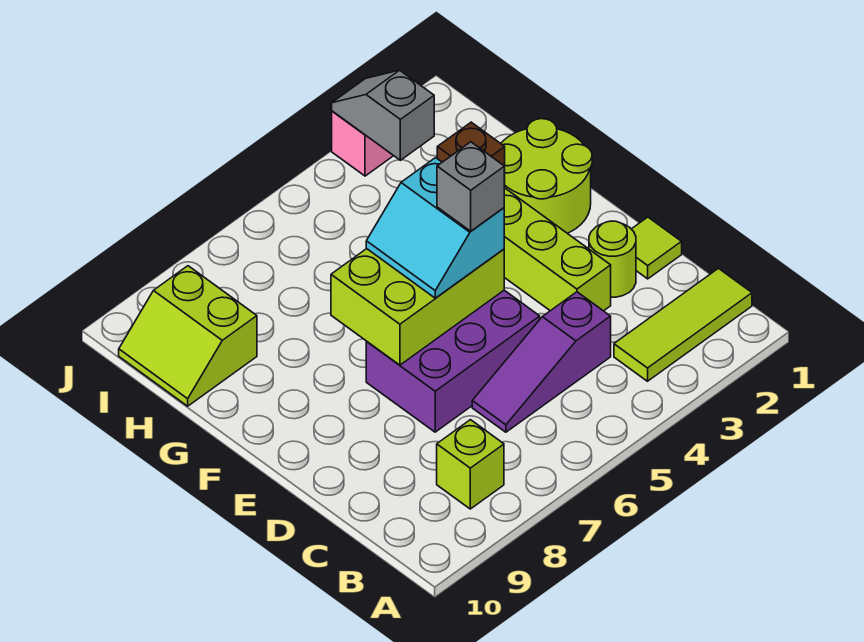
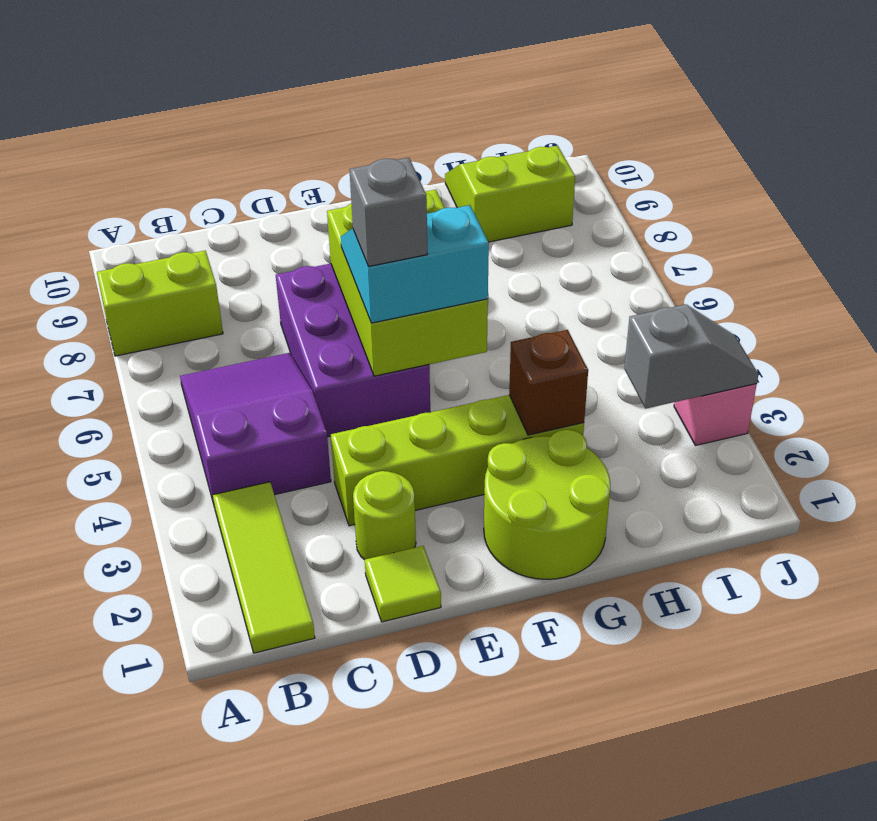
lime brick B8 level 1 -> lime brick A8:B8 level 1
purple slope C4:C6 level 1 top 4 -> purple slope B4:C6 level 1 top 4

